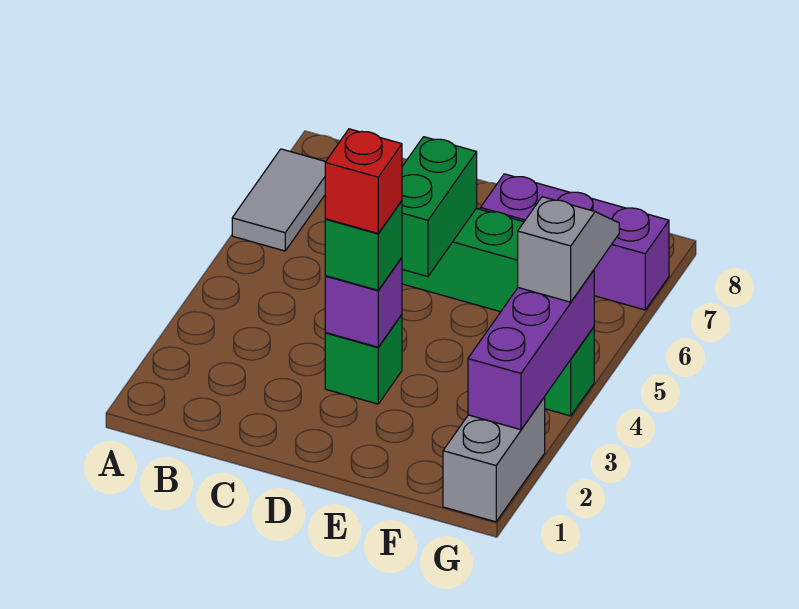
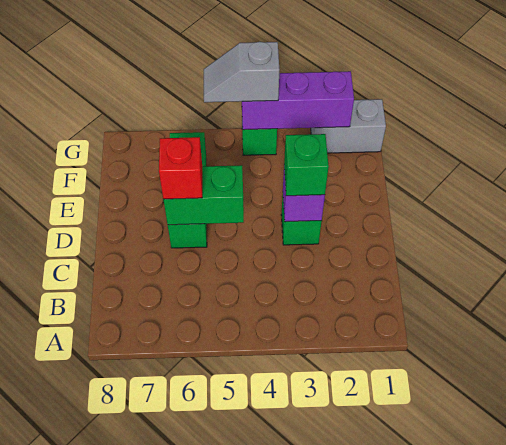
grey tile A6:A7 level 1 -> none
red brick D3 level 4 -> red brick D6 level 3
purple brick E7:G7 level 1 -> none

